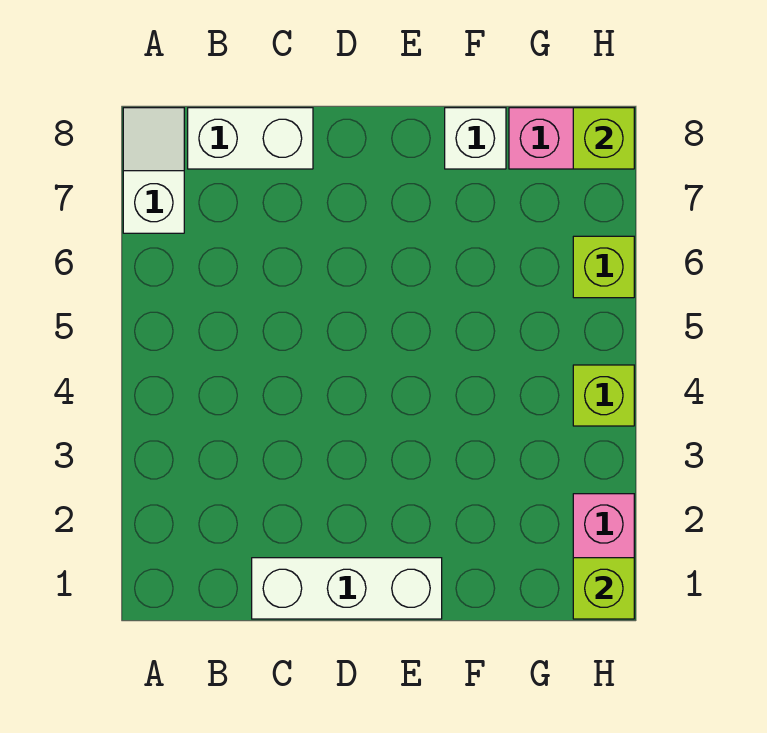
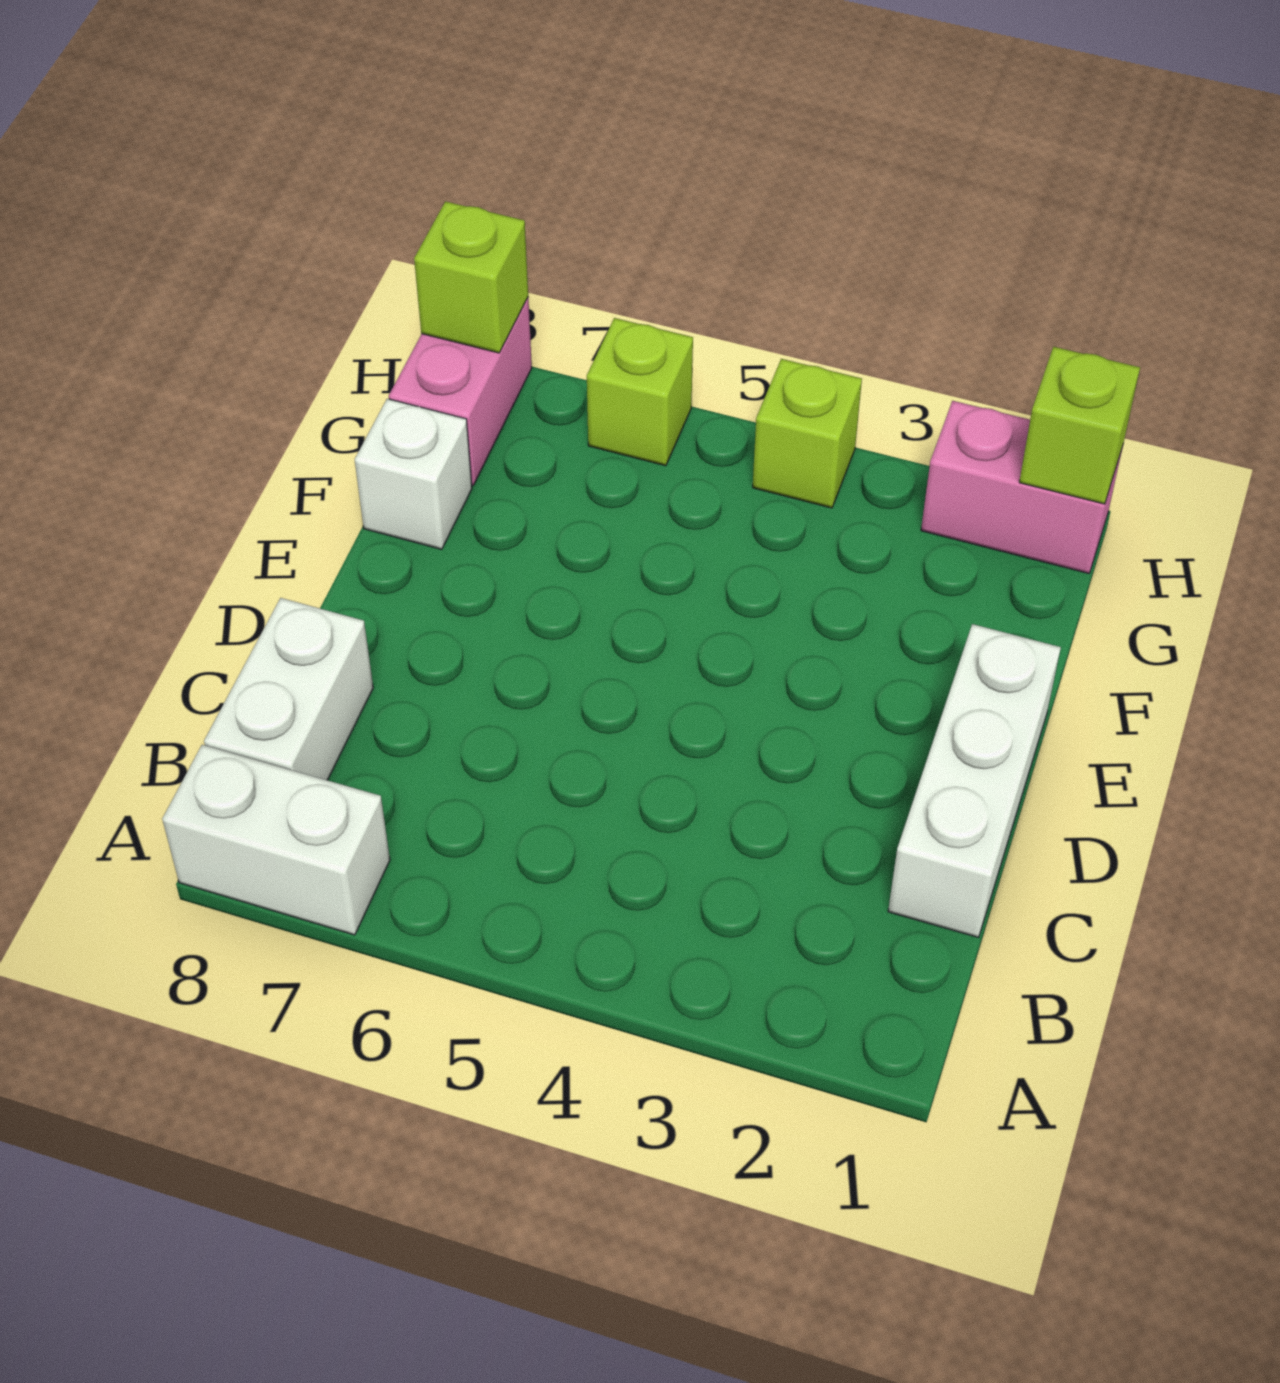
white slope A7:A8 level 1 top 7 -> white brick A7:A8 level 1

